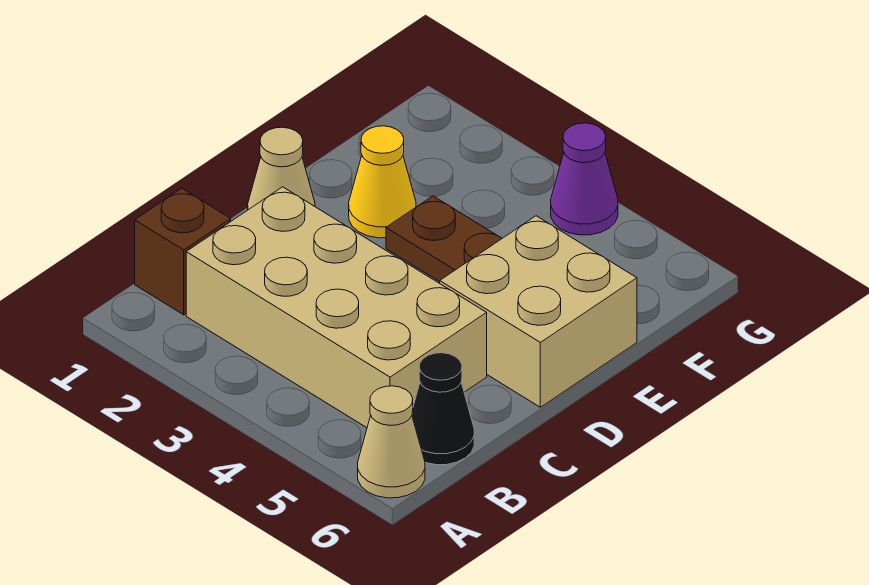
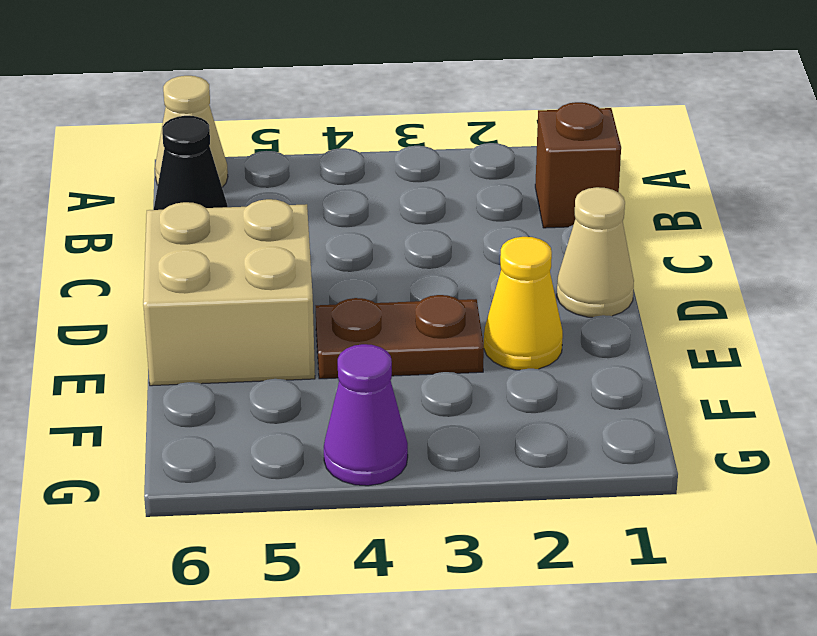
tan brick B2:C5 level 1 -> none

